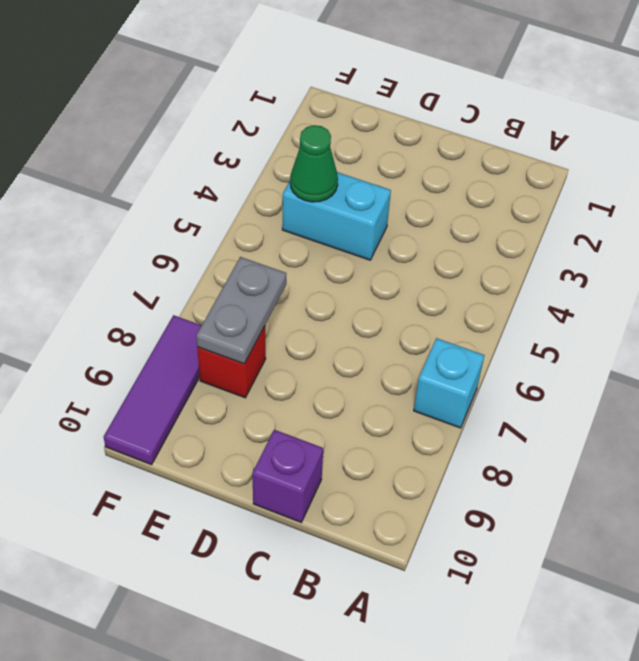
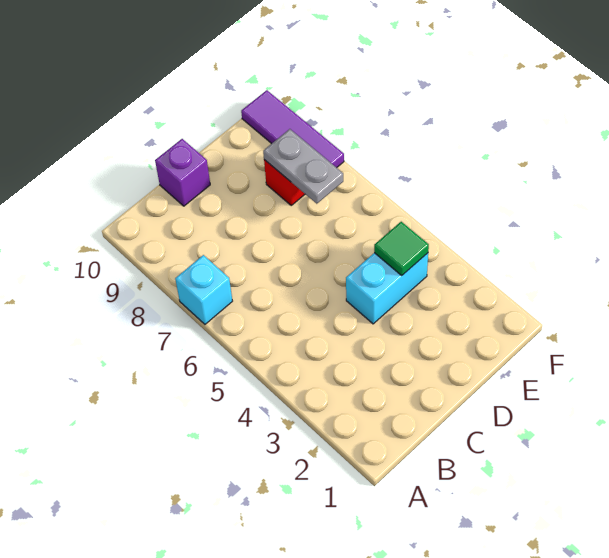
green cone E4 level 2 -> green tile E4 level 2

